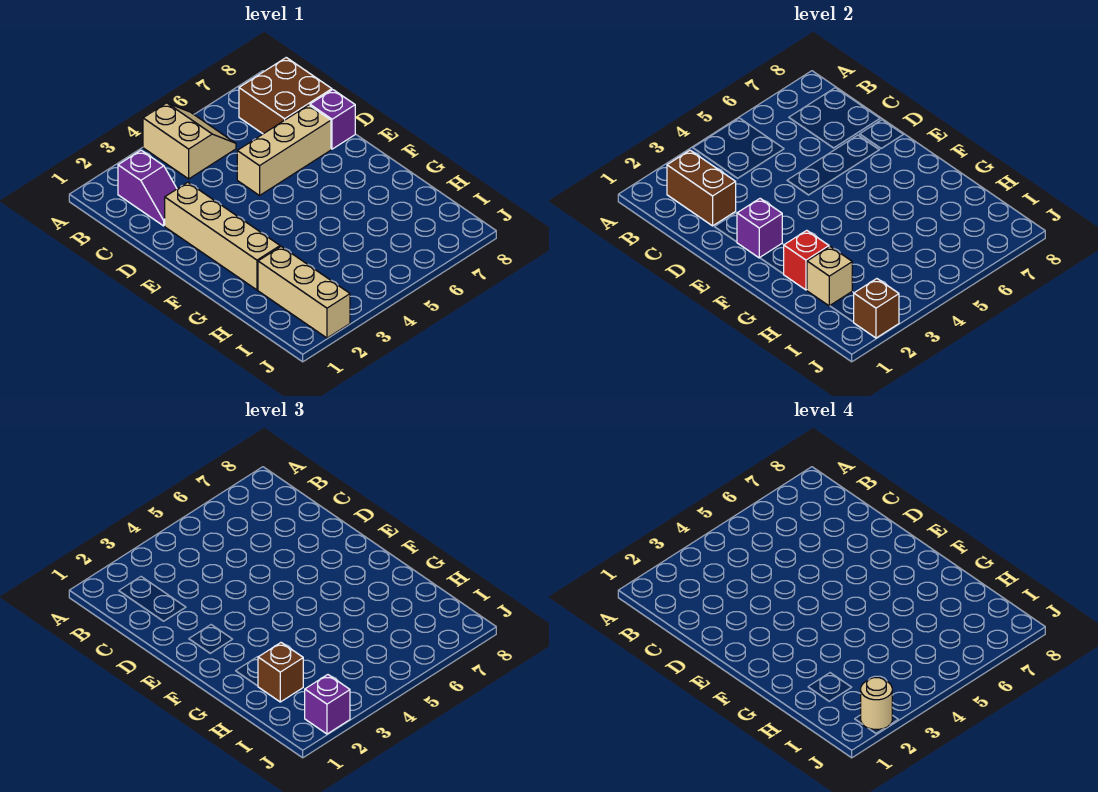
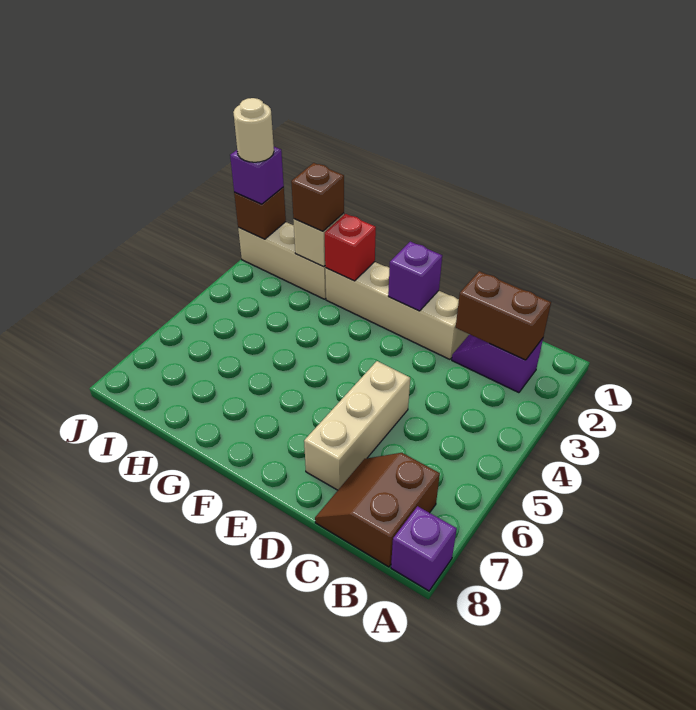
tan slope A4:B5 level 1 top 4 -> none
brown brick B7:C8 level 1 -> brown slope B7:C8 level 1 top B
purple brick D8 level 1 -> purple brick A8 level 1

